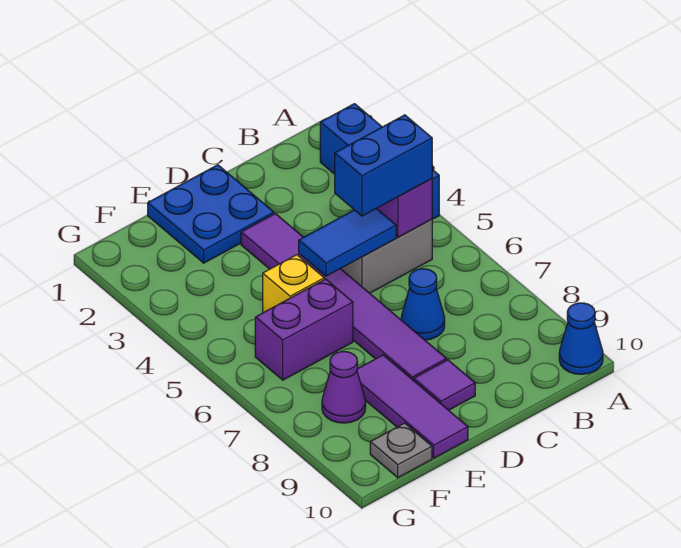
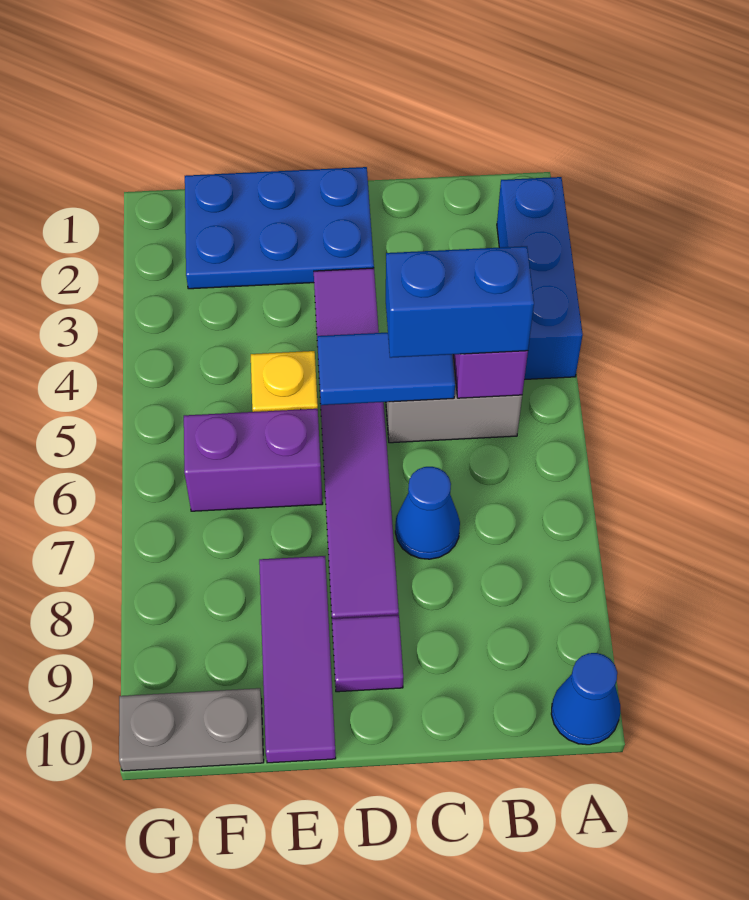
blue plate D1:E2 level 1 -> blue plate D1:F2 level 1
purple cone F8 level 1 -> none
grey plate F10 level 1 -> grey plate F10:G10 level 1

